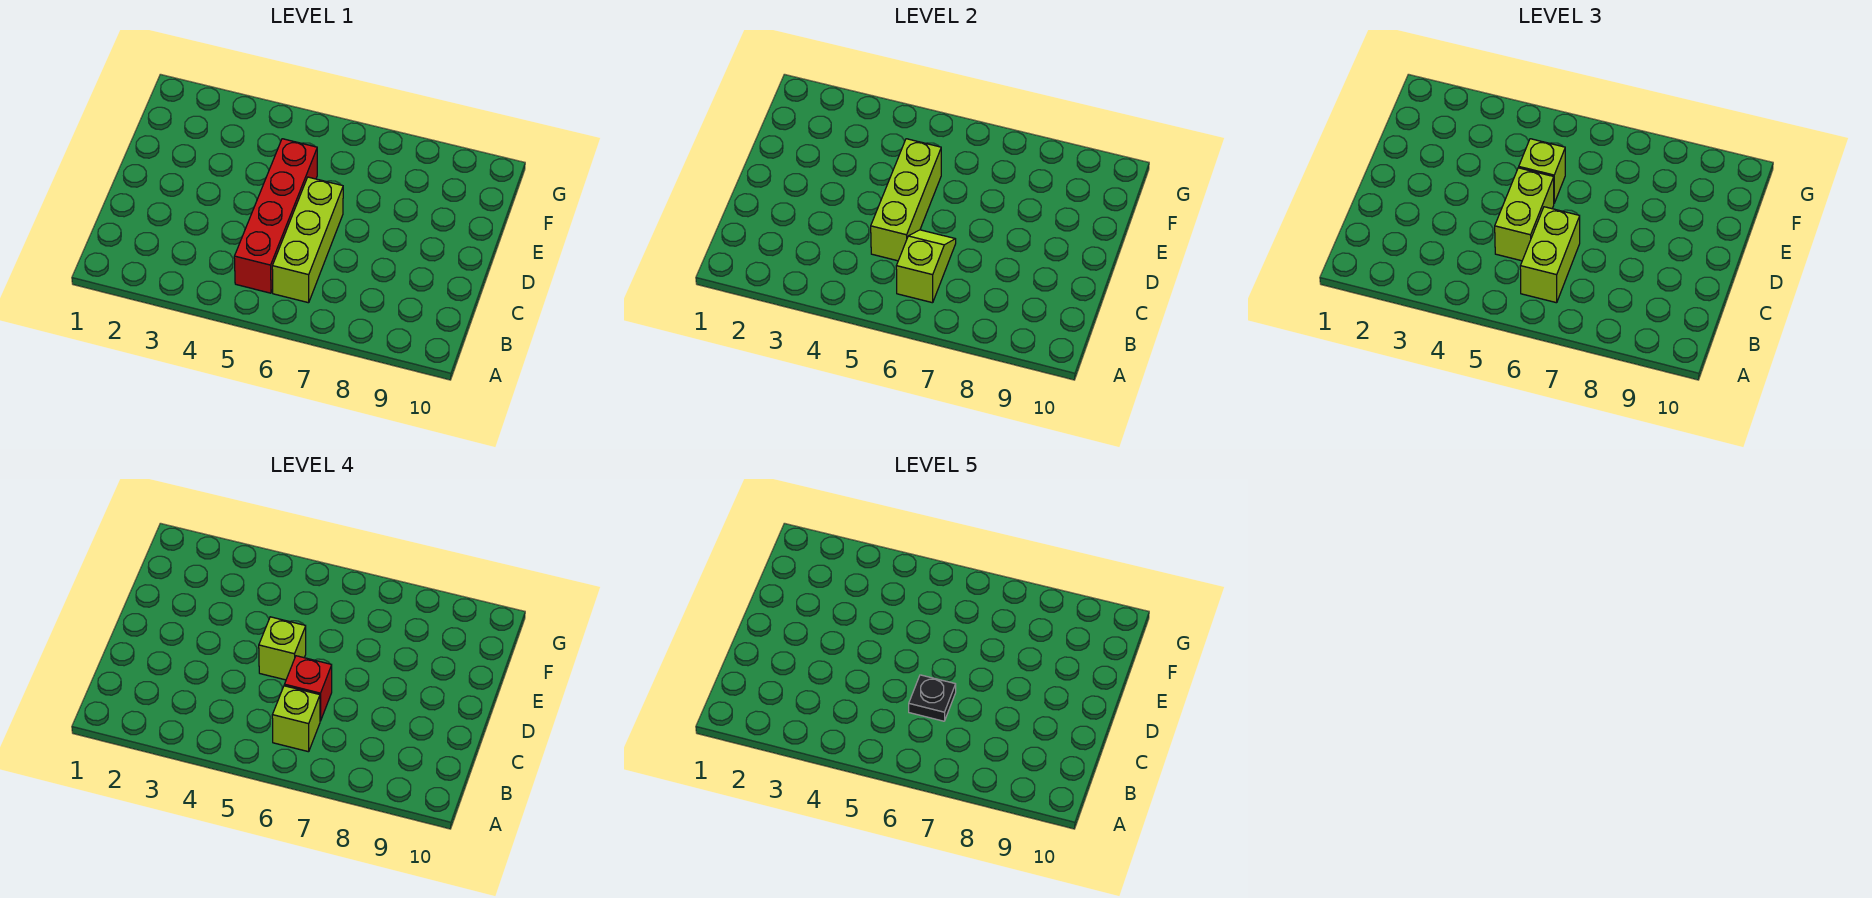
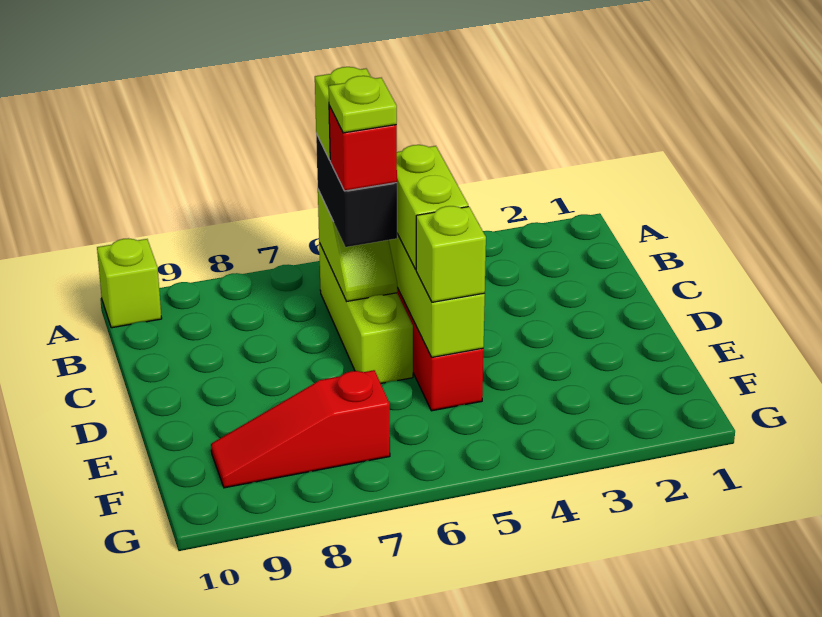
lime brick B6:C6 level 3 -> black brick B6:C6 level 3
black plate C6 level 5 -> lime plate C6 level 5
lime brick D5 level 4 -> lime brick A10 level 1
none -> red slope F7:F9 level 1 top 7

